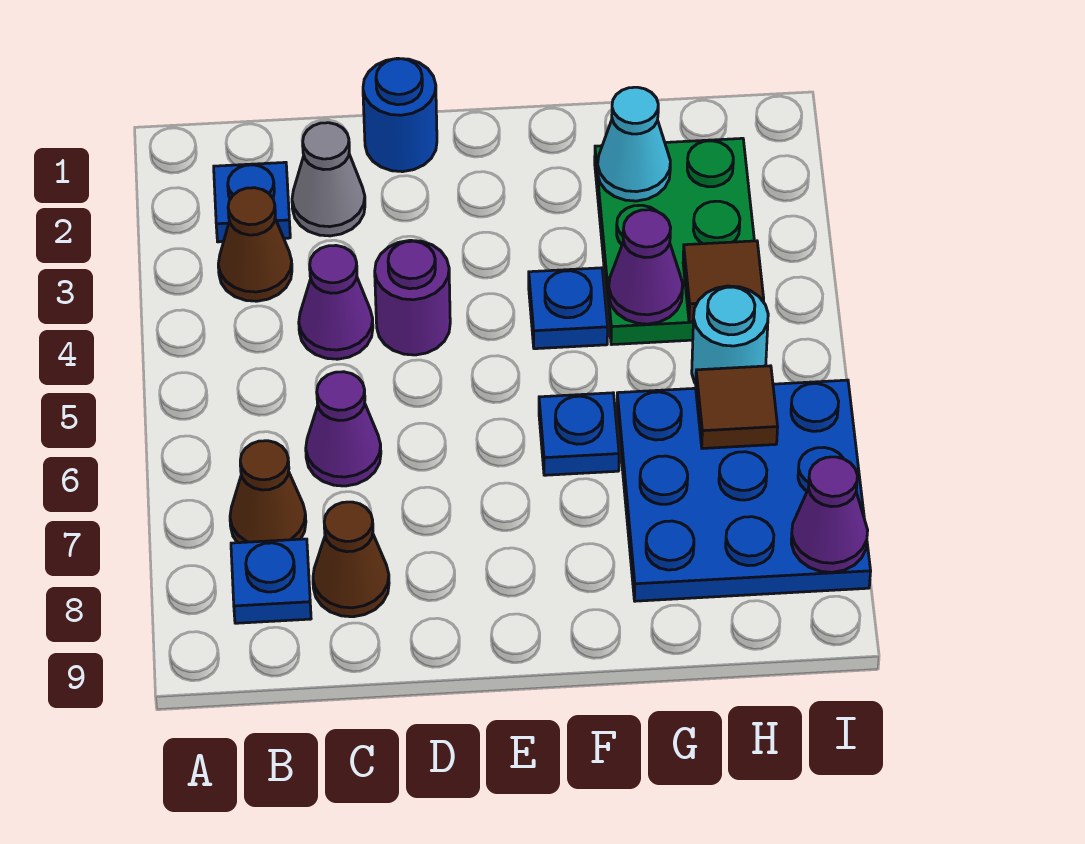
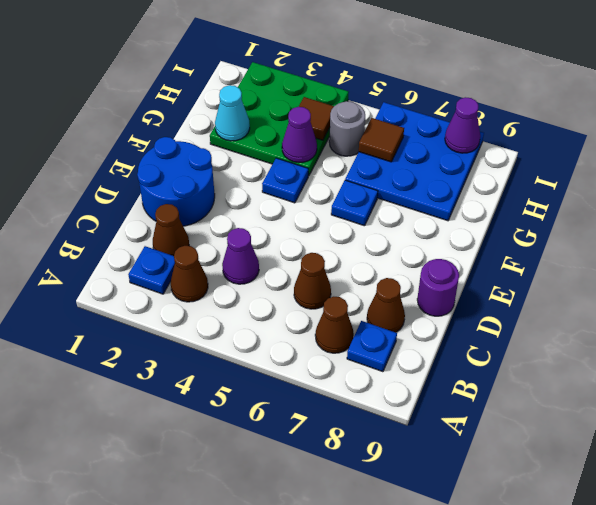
grey cone C2 level 1 -> brown cone C2 level 1
purple cone C6 level 1 -> brown cone C6 level 1
blue round brick D1 level 1 -> blue round brick D1:E2 level 1
purple round brick D4 level 1 -> purple round brick D9 level 1
green plate G2:H4 level 1 -> green plate G2:I4 level 1
cyan round brick H5 level 1 -> grey round brick H5 level 1

